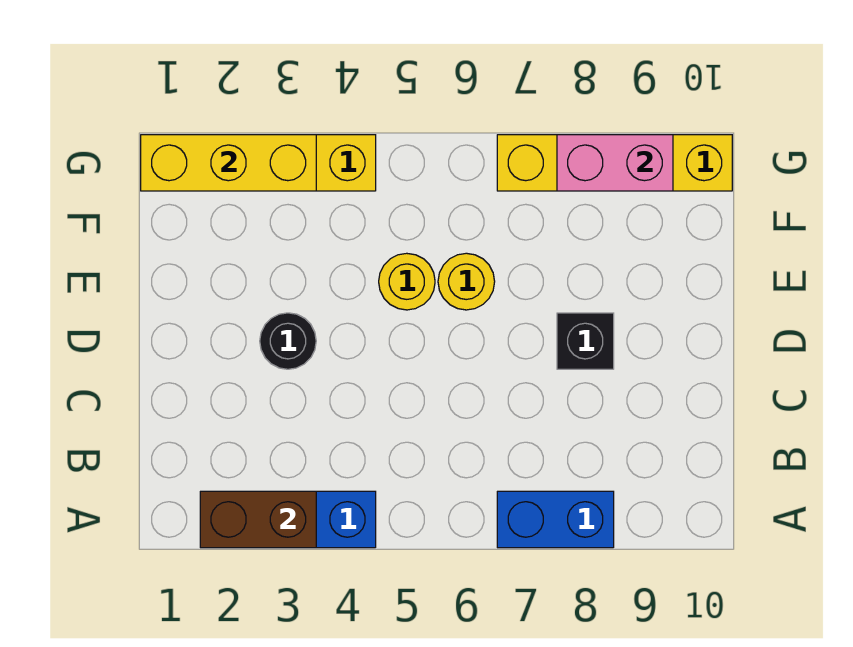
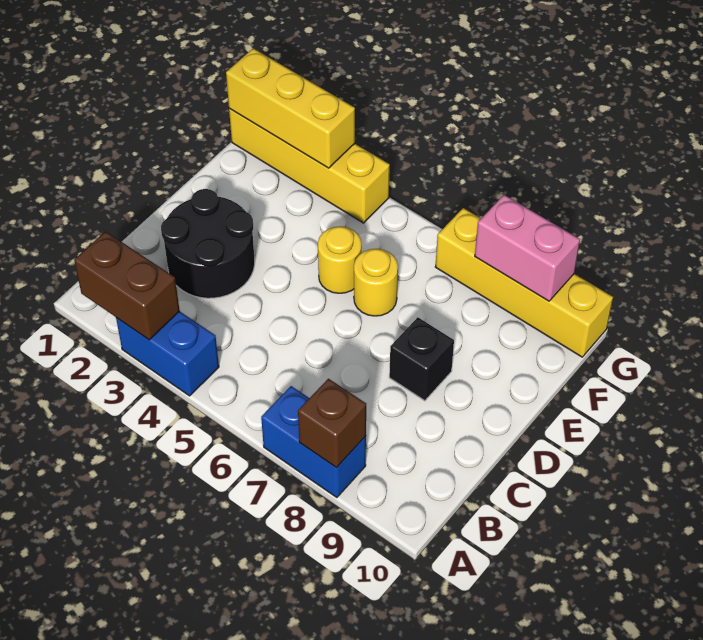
none -> brown brick A8 level 2
black round brick D3 level 1 -> black round brick C2:D3 level 1

